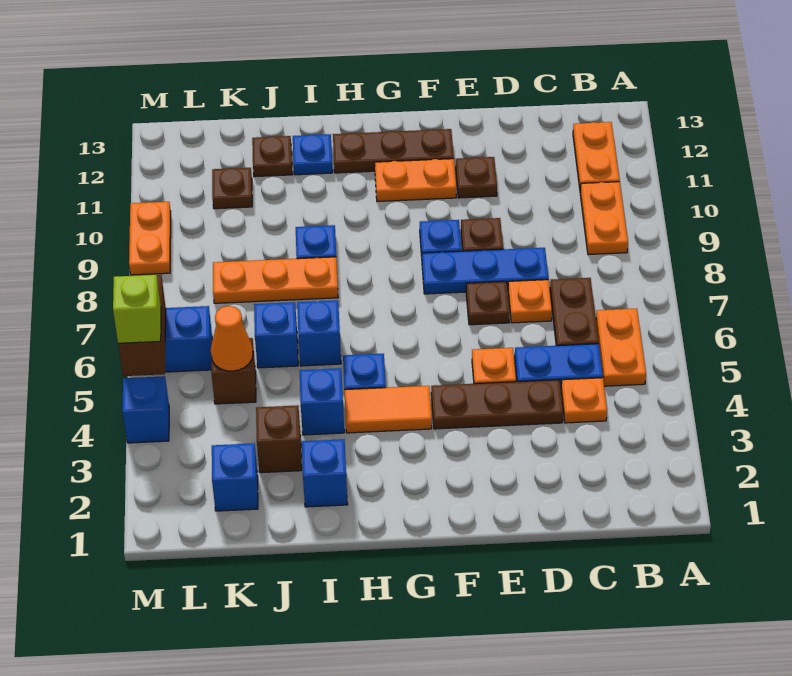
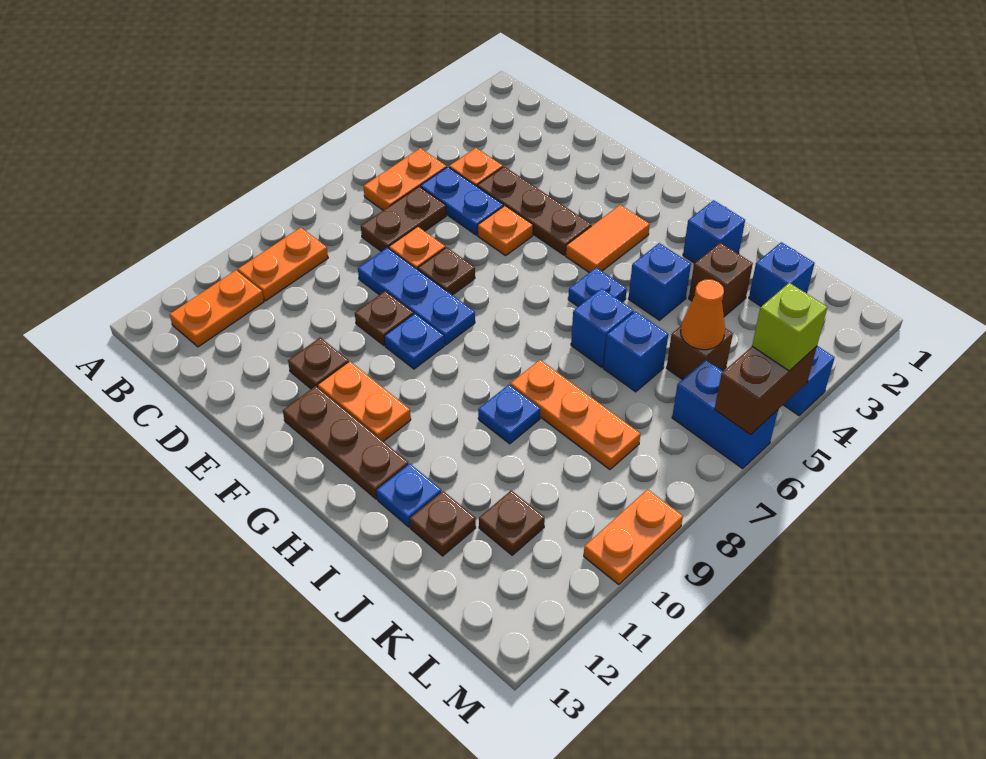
orange tile G4:H4 level 1 -> orange tile G3:G4 level 1

